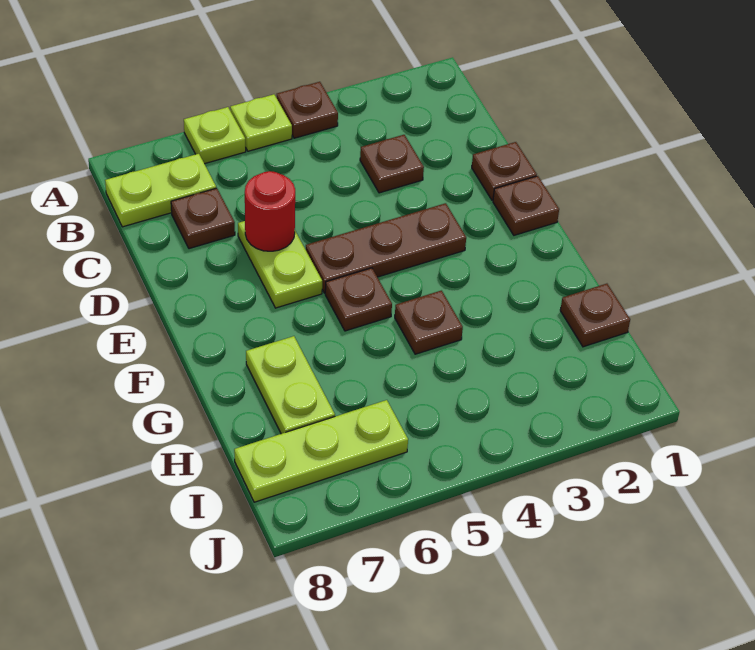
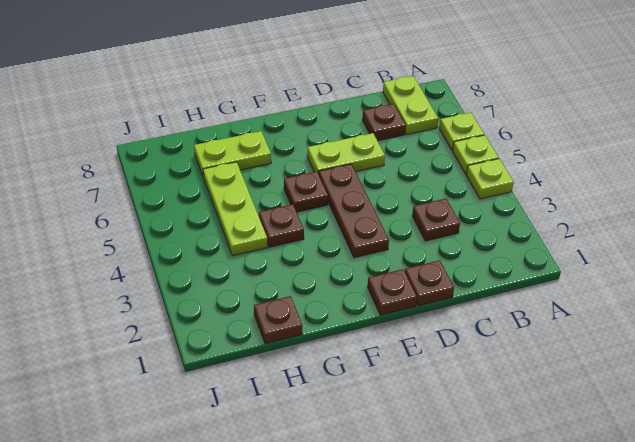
brown plate A4 level 1 -> lime plate A4 level 1
red round brick D6 level 2 -> none
lime plate I6:I8 level 1 -> lime plate H4:H6 level 1

